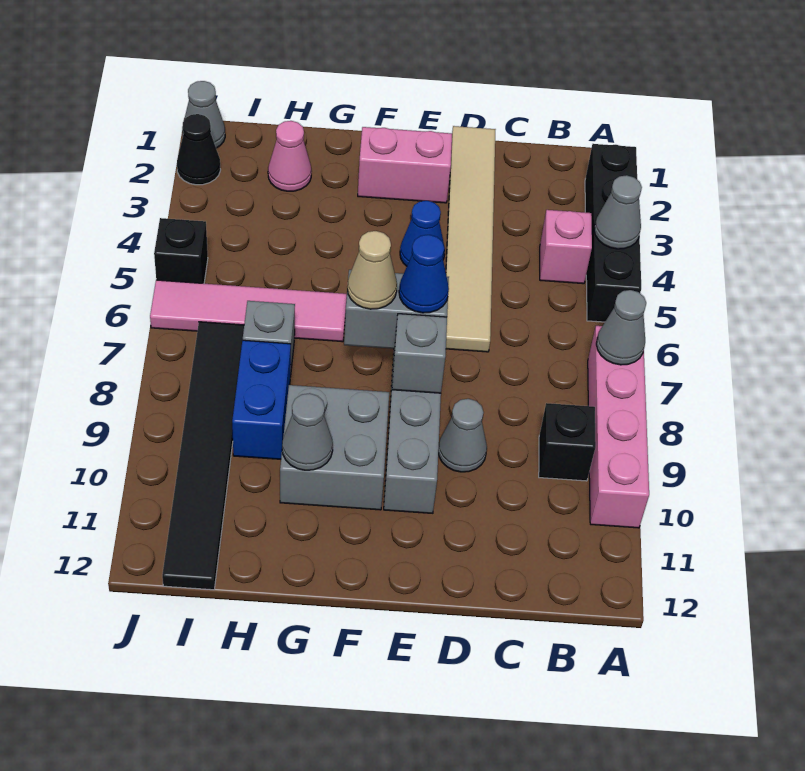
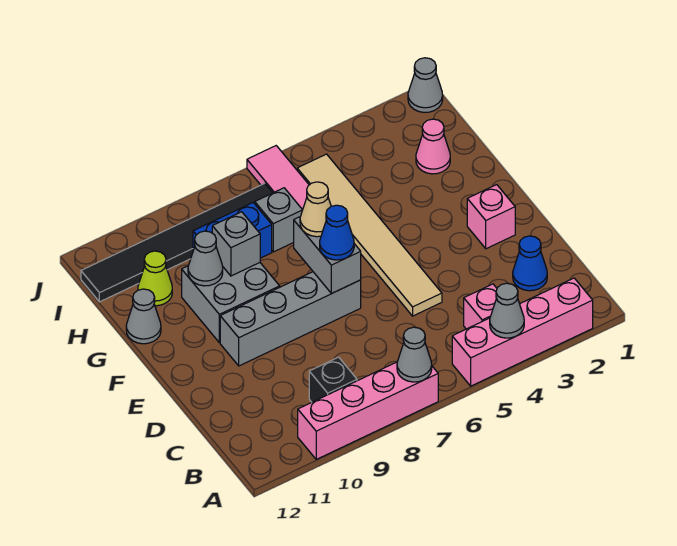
black brick A2:A5 level 1 -> pink brick A2:A5 level 1
tan tile D1:D6 level 1 -> tan tile D5:I5 level 1
grey cone D9 level 1 -> grey cone G12 level 1
pink brick E2:F2 level 1 -> pink brick E2 level 1
blue cone E4 level 1 -> blue cone C2 level 1
grey brick E8 level 2 -> grey brick G9 level 2
none -> lime cone H11 level 1
black cone J2 level 1 -> none
black brick J5 level 1 -> none

